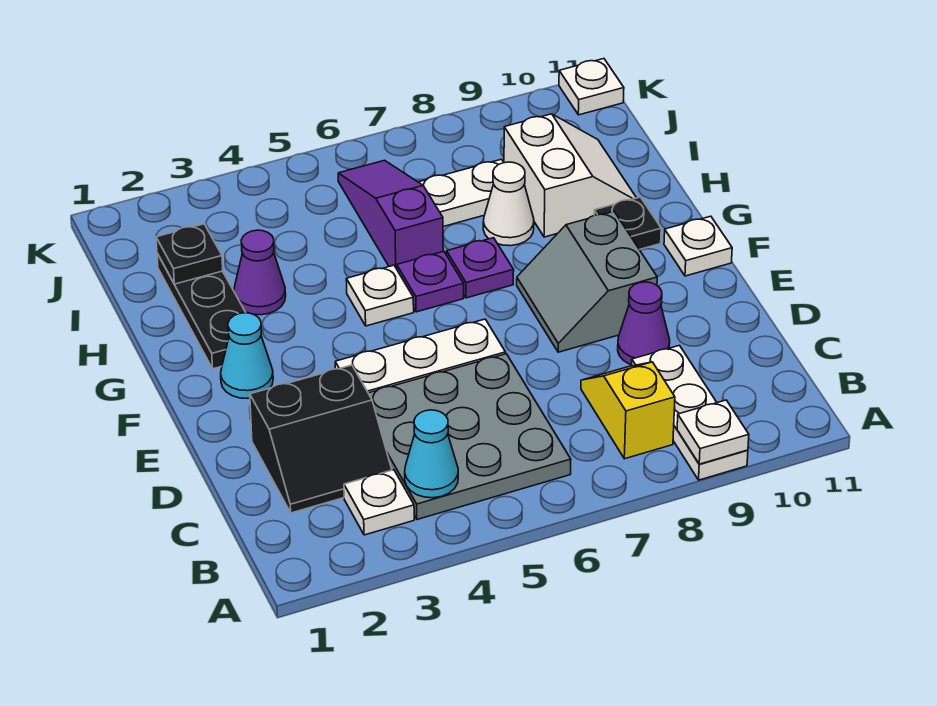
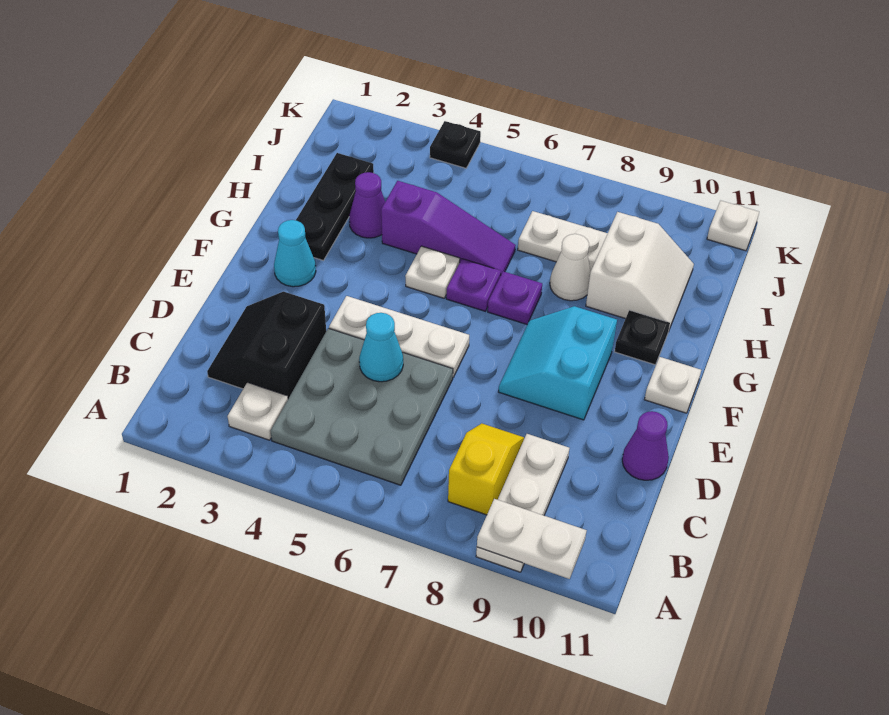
white plate A9 level 2 -> white plate A9:A10 level 2
cyan cone B4 level 2 -> cyan cone D5 level 2
black slope C2:D3 level 1 top D -> black slope C2:D3 level 1 top 3
purple cone D9 level 1 -> purple cone D11 level 1
grey slope E8:F9 level 1 top 9 -> cyan slope E8:F9 level 1 top 9
purple slope H6:J6 level 1 top H -> purple slope H4:H6 level 1 top 4
black plate I2 level 2 -> black plate K4 level 1

